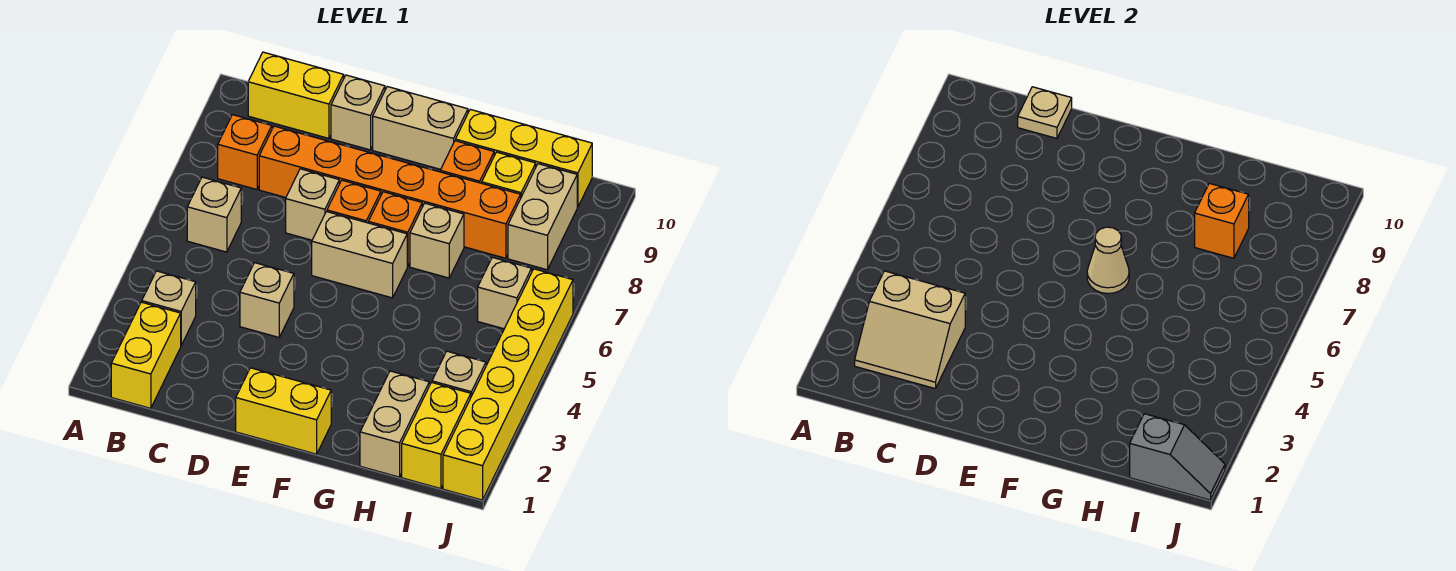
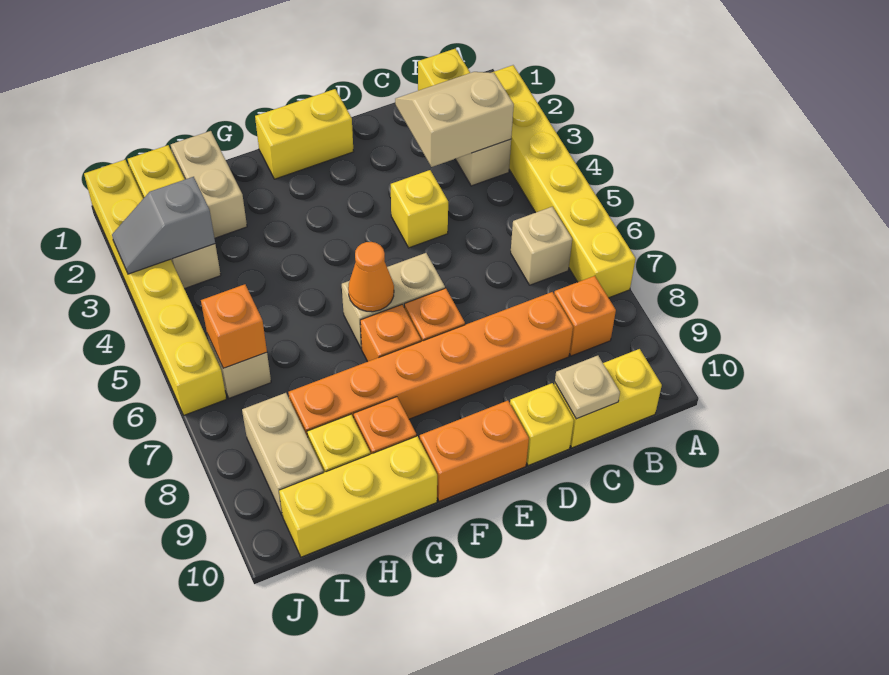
none -> yellow brick A2:A7 level 1
tan brick D4 level 1 -> yellow brick D4 level 1
tan brick D7 level 1 -> none
tan brick D10 level 1 -> yellow brick D10 level 1
tan brick E10:F10 level 1 -> orange brick E10:F10 level 1
tan cone F6 level 2 -> orange cone F6 level 2
tan brick G7 level 1 -> none
orange brick H8 level 2 -> orange brick I6 level 2
grey slope I1:J1 level 2 top I -> grey slope I3:J3 level 2 top I

